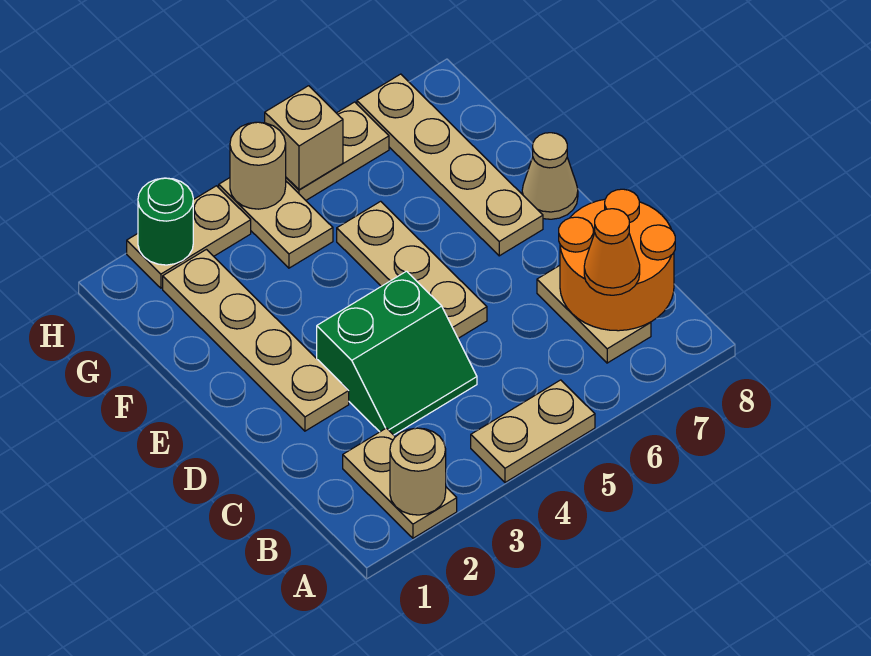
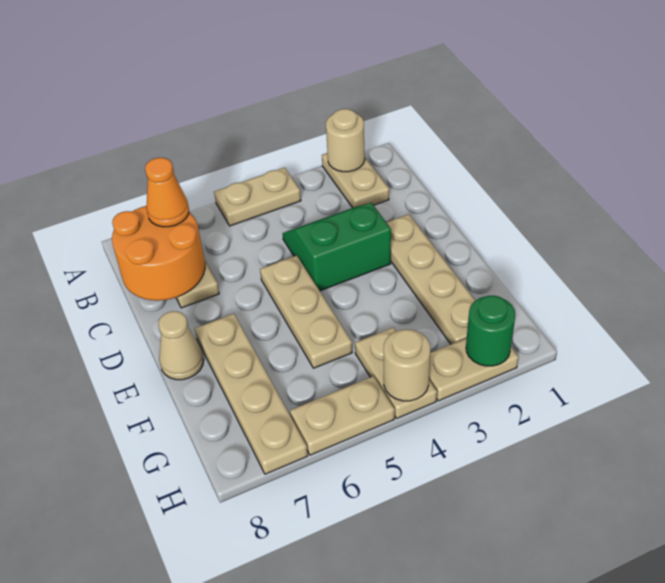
tan brick H5 level 2 -> none

